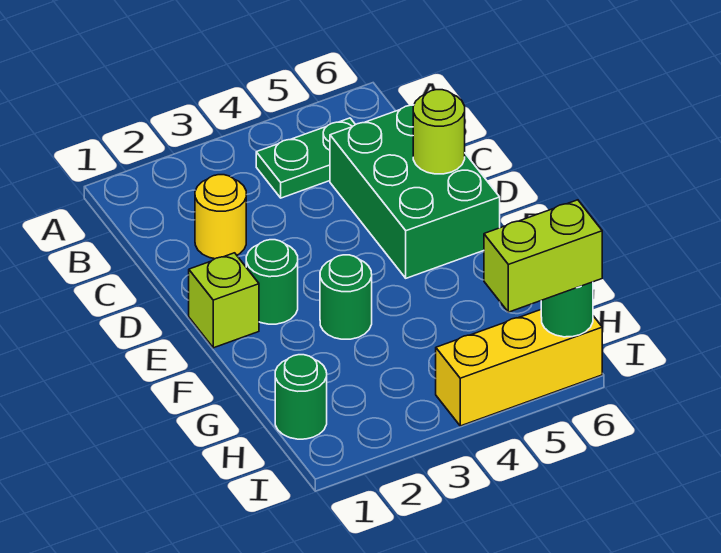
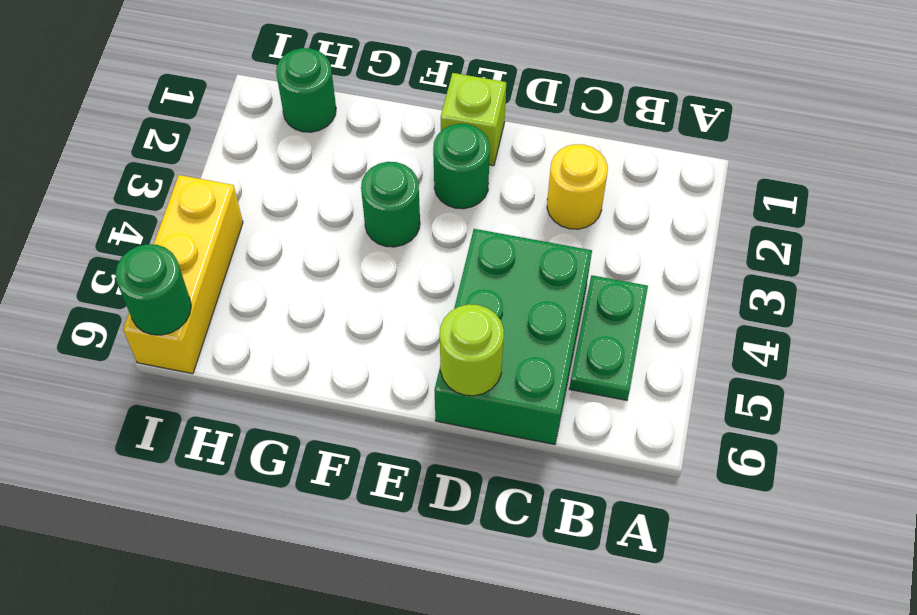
green brick C5:E6 level 1 -> green brick C4:D6 level 1
lime brick I5:I6 level 3 -> none

